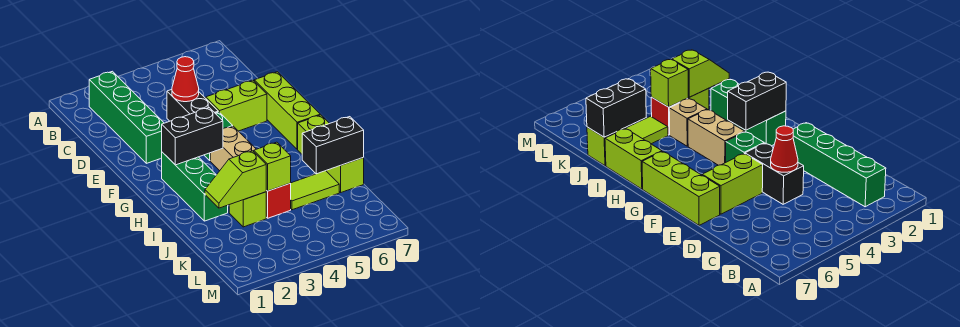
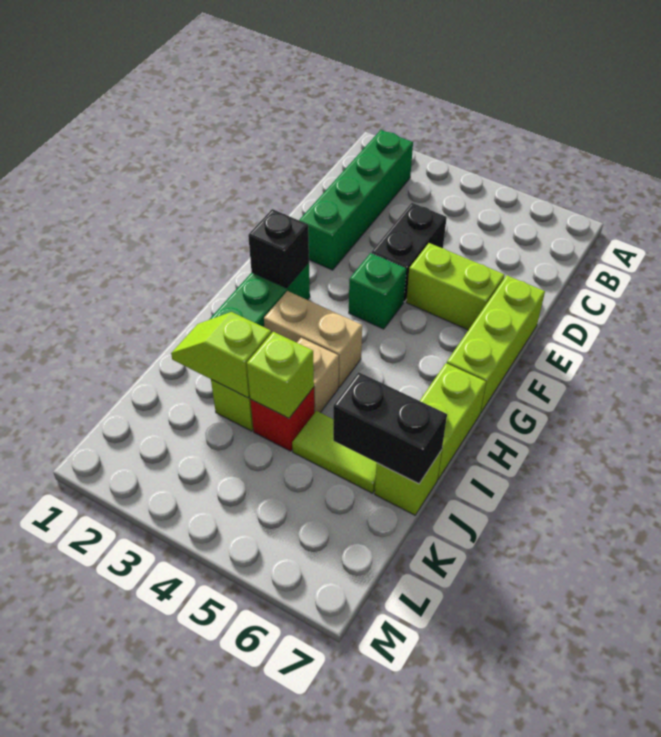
red cone D4 level 2 -> none
black brick G2:G3 level 2 -> black brick G2 level 2
tan brick G4:H4 level 1 -> tan brick H3:H4 level 1

